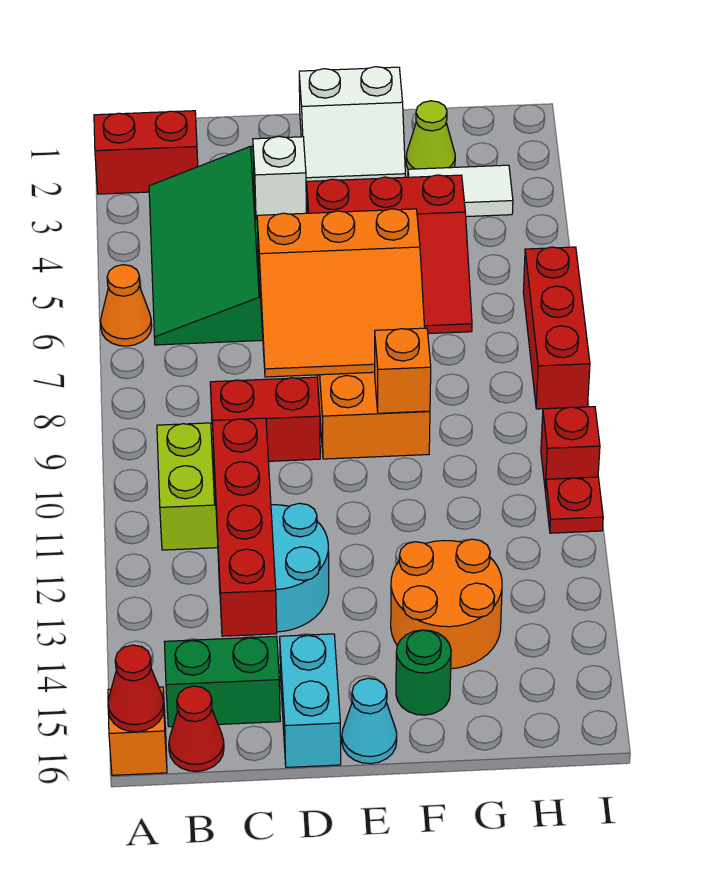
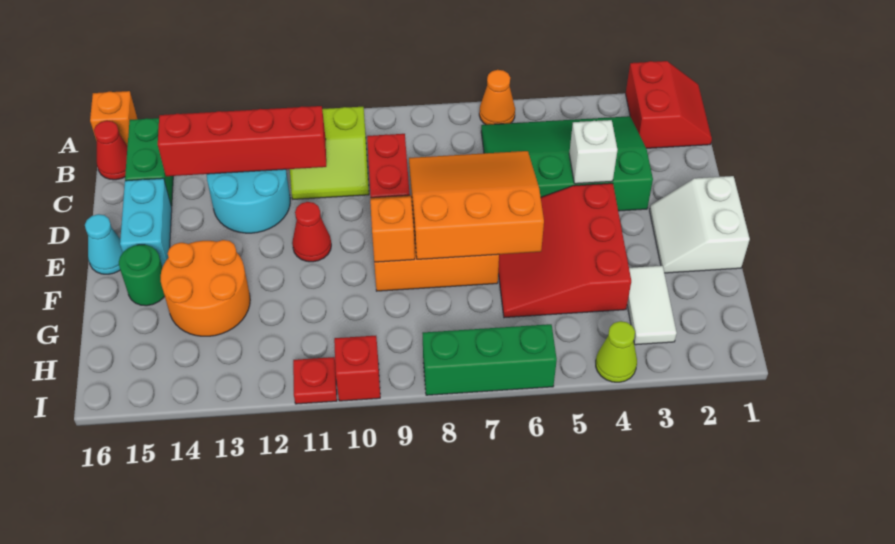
red cone A16 level 2 -> red cone E11 level 1
orange slope D6:F8 level 2 top 6 -> orange slope D6:F8 level 2 top F
cyan brick D15:D16 level 1 -> cyan brick D15:E15 level 1
lime cone G2 level 1 -> lime cone I4 level 1
red brick I6:I8 level 1 -> green brick I6:I8 level 1

